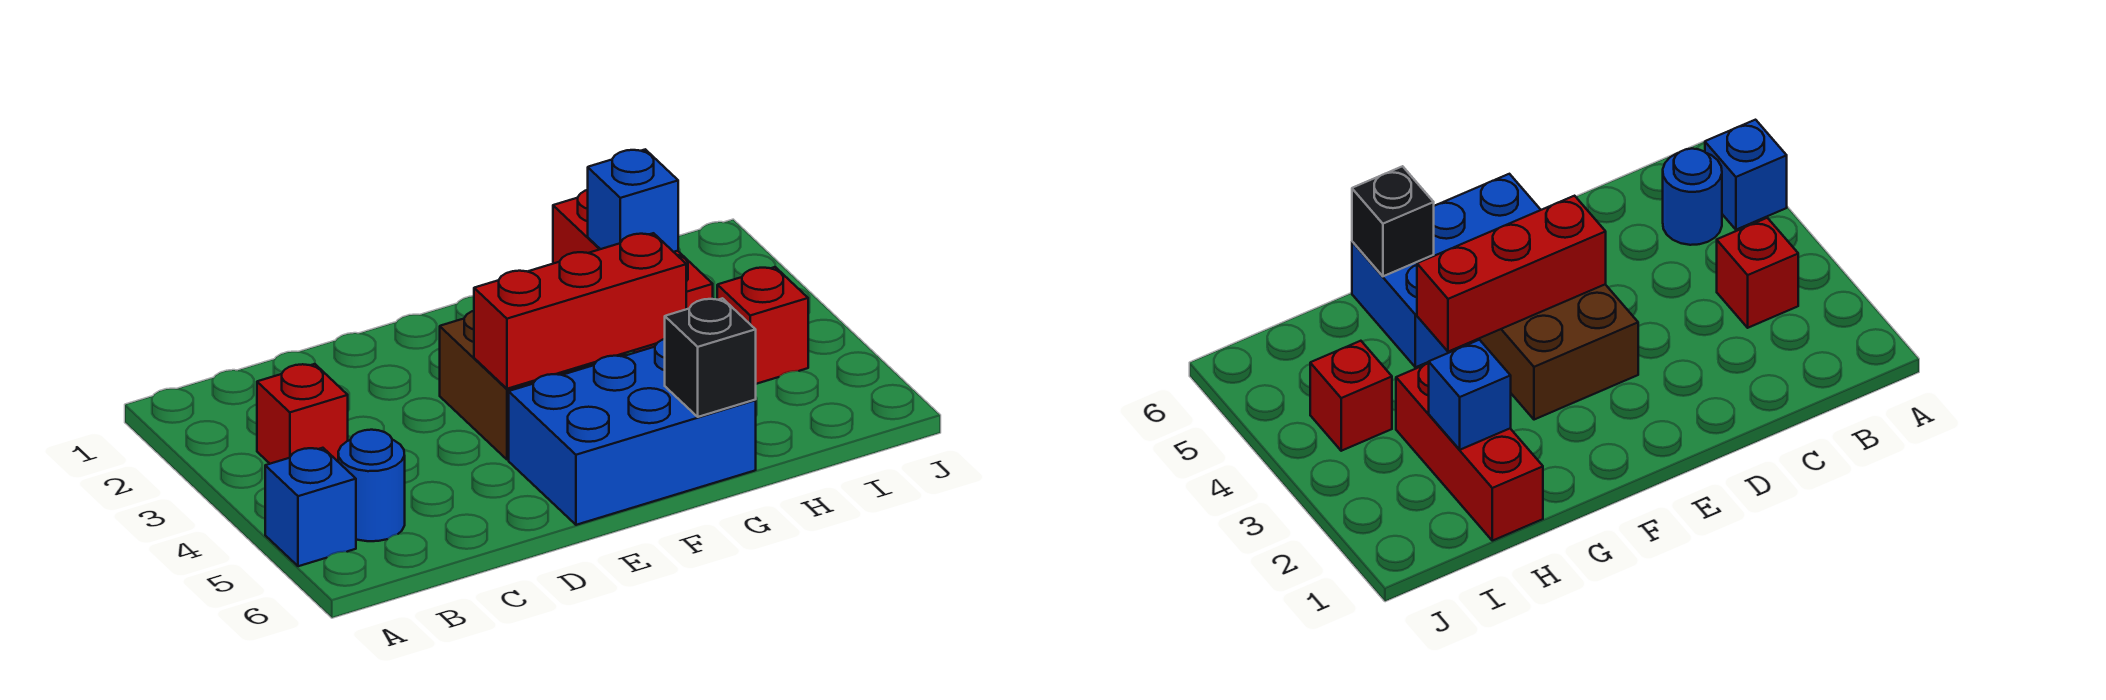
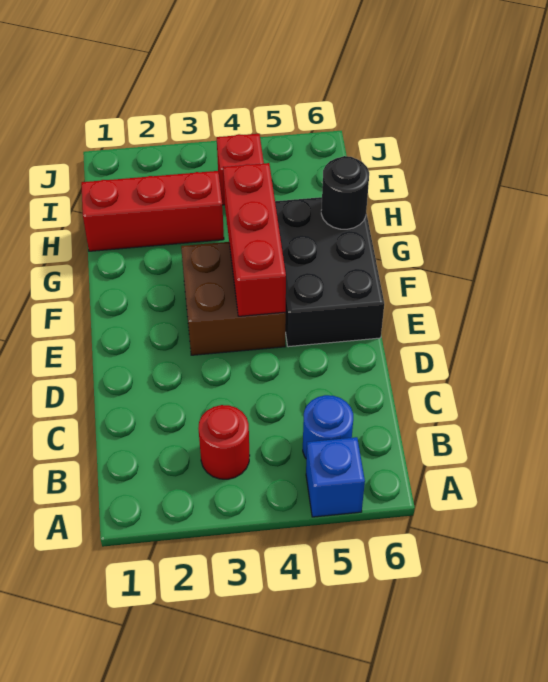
red brick B3 level 1 -> red round brick B3 level 1
blue brick E5:G6 level 1 -> black brick E5:G6 level 1
black brick G6 level 2 -> black round brick G6 level 2
blue brick H2 level 2 -> none

